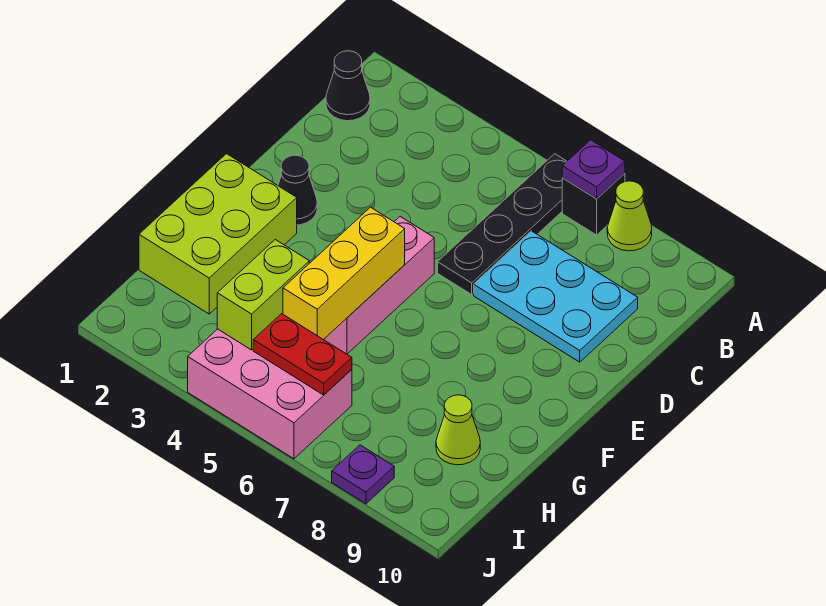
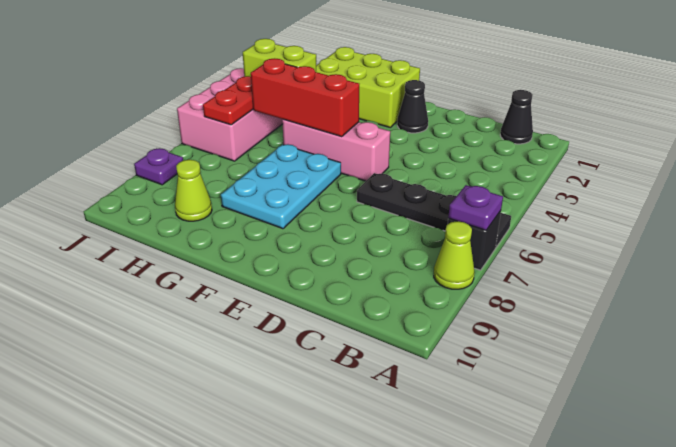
cyan plate C7:D9 level 1 -> cyan plate F6:G8 level 1
yellow brick F5:H5 level 2 -> red brick F5:H5 level 2

